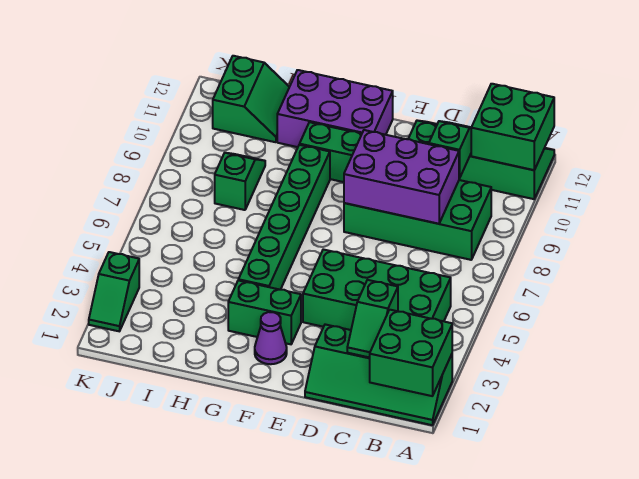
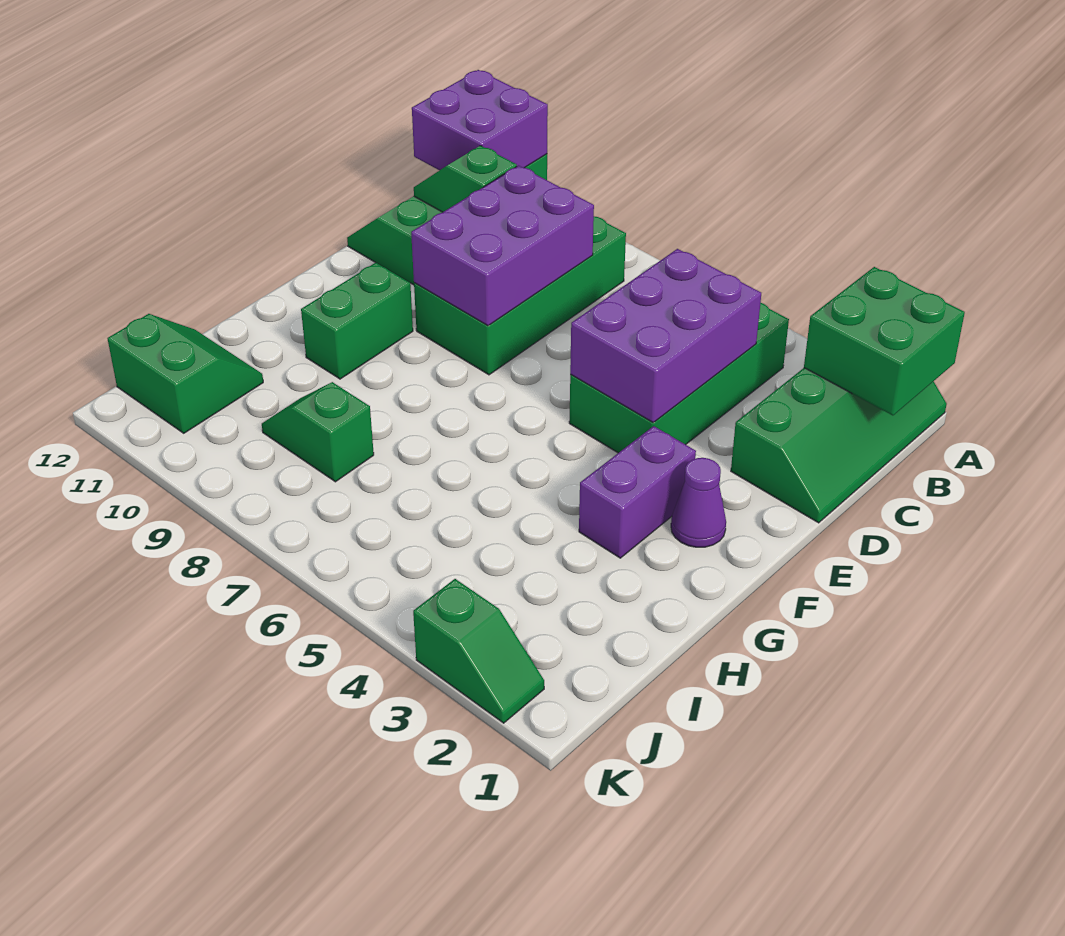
green brick A11:B12 level 2 -> purple brick A11:B12 level 2
green slope C2:C3 level 2 top 3 -> none
green brick F3:G3 level 1 -> purple brick F3:G3 level 1
purple brick F11:H12 level 1 -> purple brick C4:E5 level 2
green brick G4:G9 level 1 -> none

